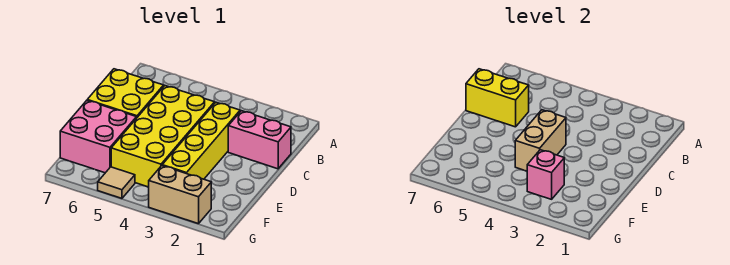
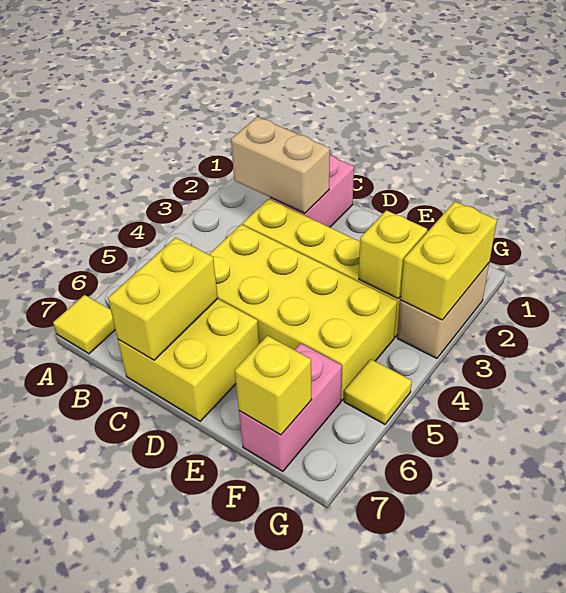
none -> yellow tile A7 level 1
tan brick D4:E4 level 2 -> tan brick B2:C2 level 2
pink brick E6:F7 level 1 -> pink brick F6:F7 level 1
pink brick F3 level 2 -> yellow brick F3 level 2
none -> yellow brick F7 level 2
none -> yellow brick G2:G3 level 2
tan tile G5 level 1 -> yellow tile G5 level 1

